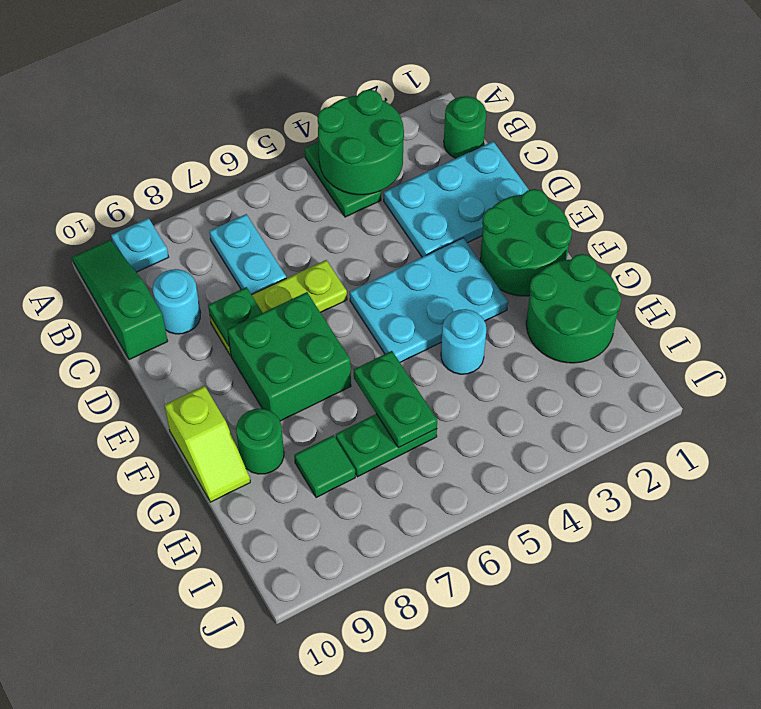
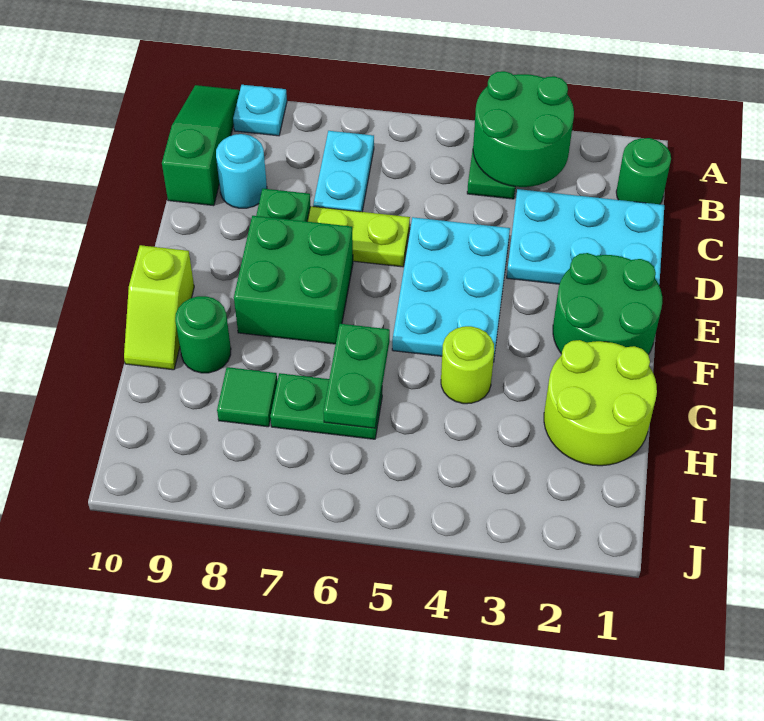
cyan plate E3:F5 level 1 -> cyan plate D4:F5 level 1
green round brick G1:H2 level 1 -> lime round brick G1:H2 level 1
cyan round brick G4 level 1 -> lime round brick G4 level 1

